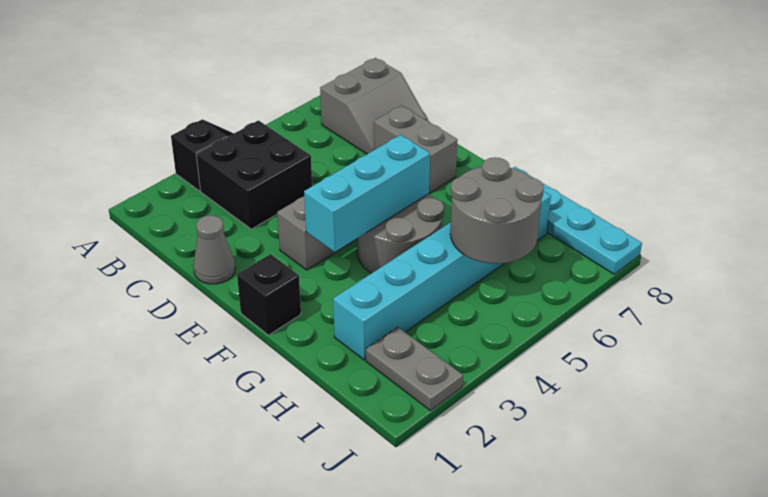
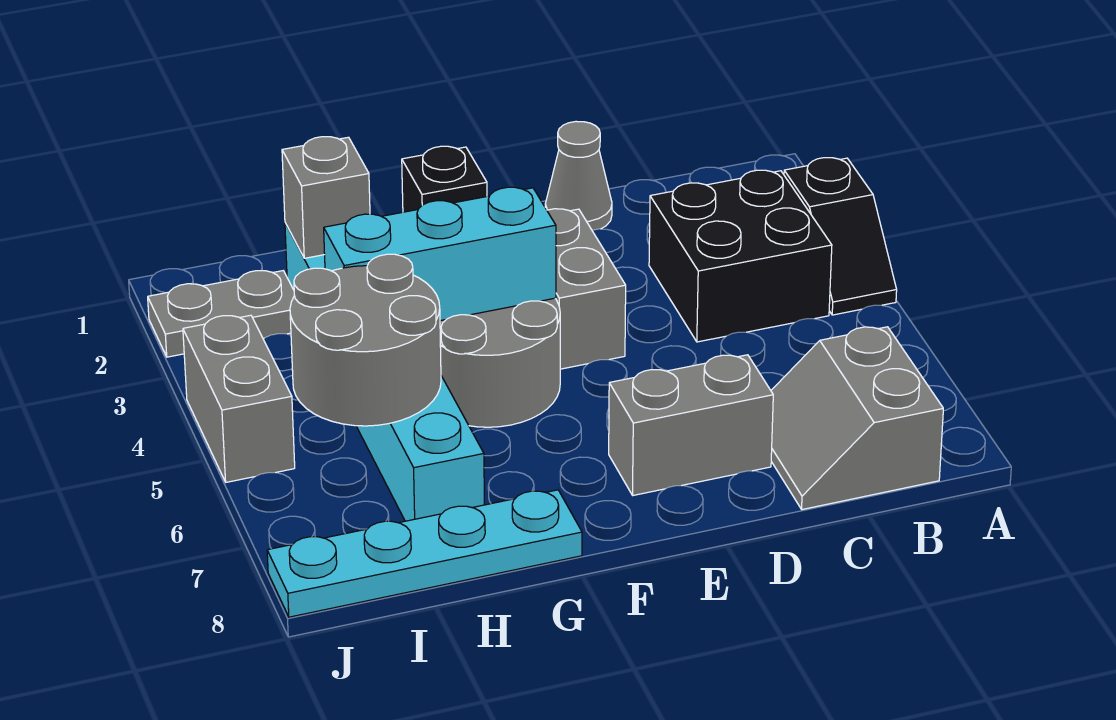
cyan brick F3:F5 level 2 -> cyan brick F4:H4 level 2
none -> grey brick H2 level 2
none -> grey brick J4:J5 level 1

